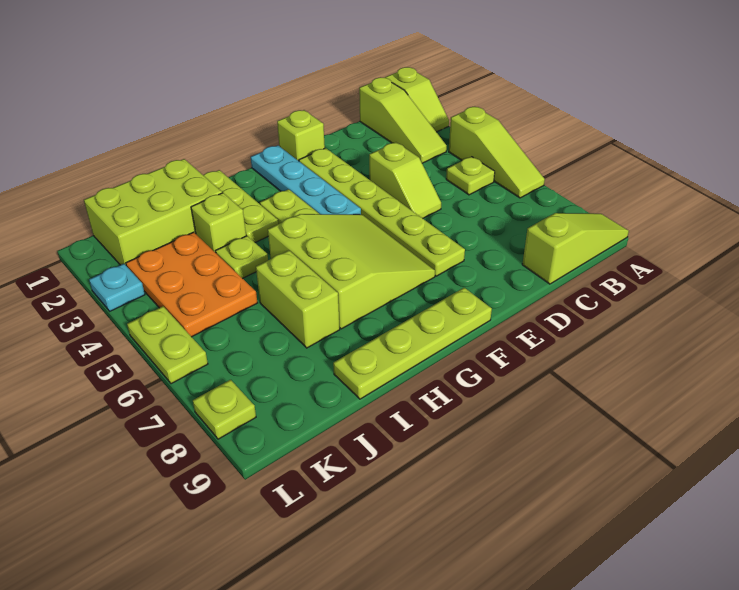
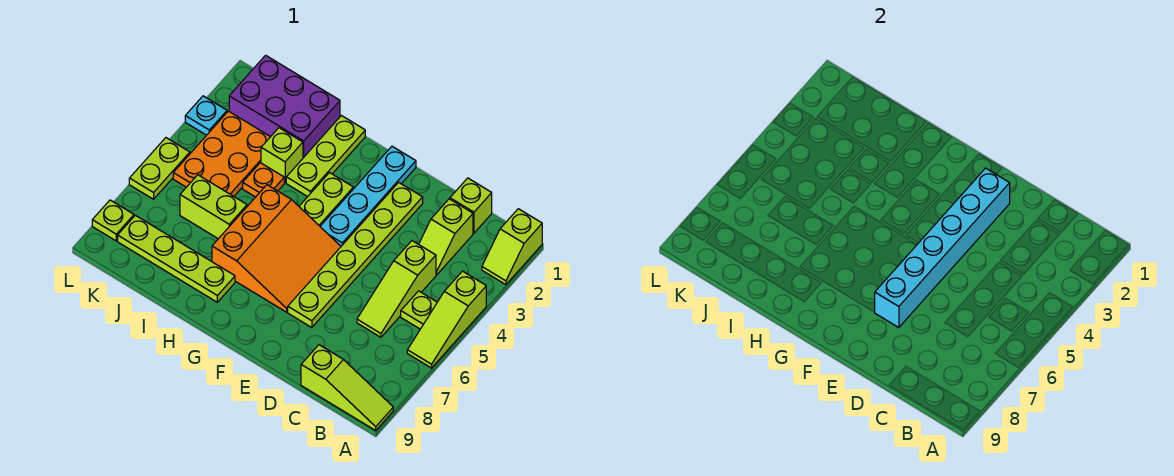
lime slope B1:B3 level 1 top 1 -> lime slope C4:C6 level 1 top 4
lime slope D4:D5 level 1 top 4 -> lime slope C2:C3 level 1 top 2
lime brick E1 level 1 -> lime brick C1 level 1
none -> cyan brick E2:E7 level 2
lime slope F5:H7 level 1 top H -> orange slope F5:H7 level 1 top H
lime plate F9:I9 level 1 -> lime plate H8:K8 level 1
lime brick I1:K2 level 1 -> purple brick I1:K2 level 1
lime plate I4 level 1 -> orange plate I4 level 1
lime brick I6:I7 level 1 -> lime brick I6:J6 level 1

